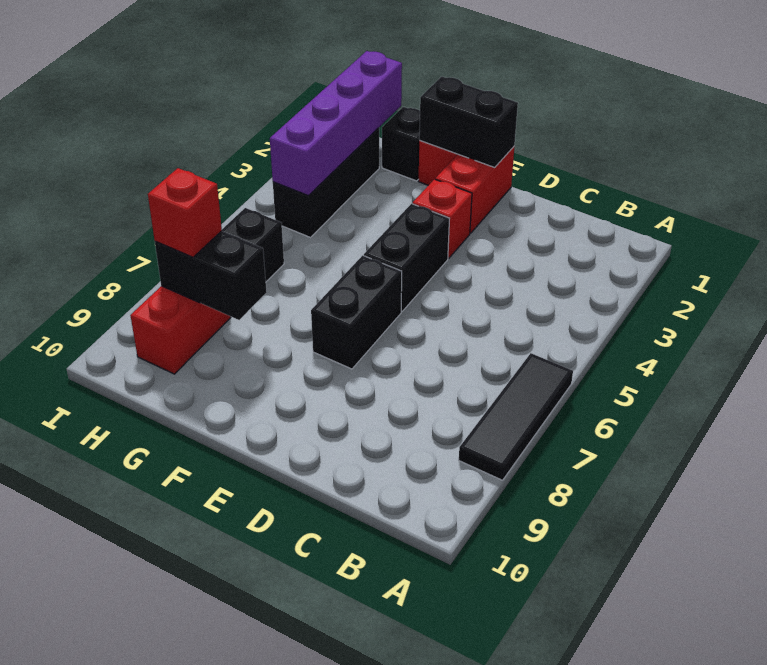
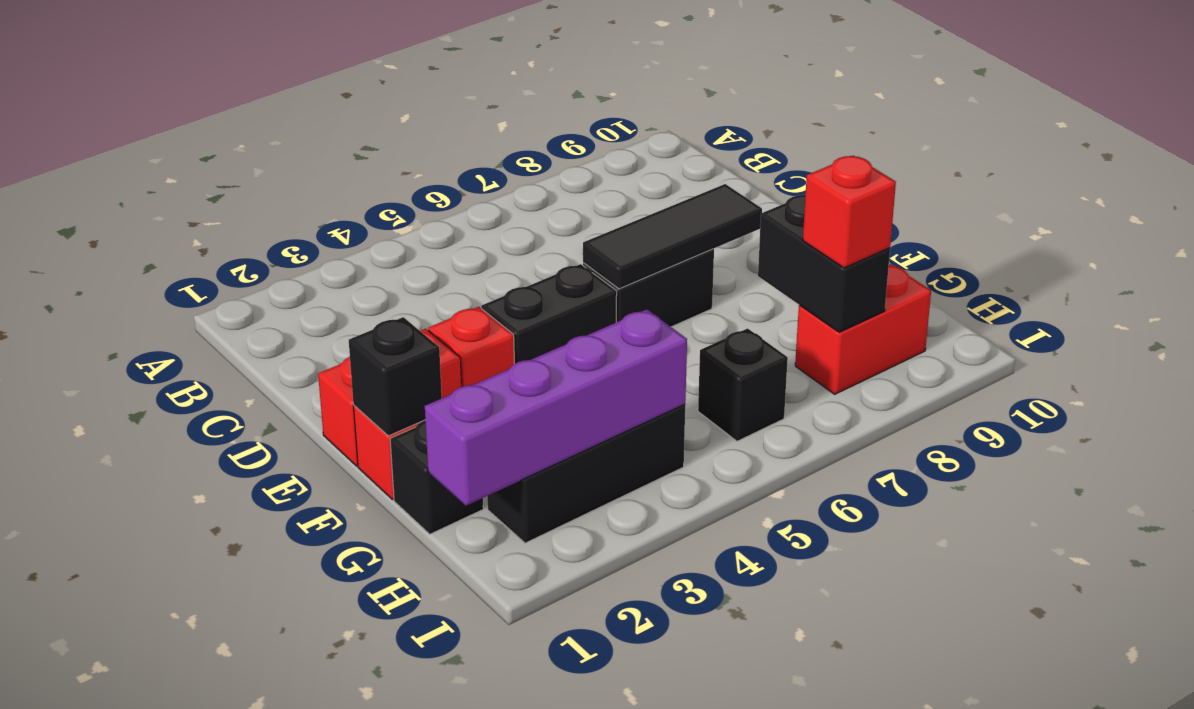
black tile A6:A8 level 1 -> black tile E6:E8 level 2
black brick E1:F1 level 2 -> black brick F1 level 2

